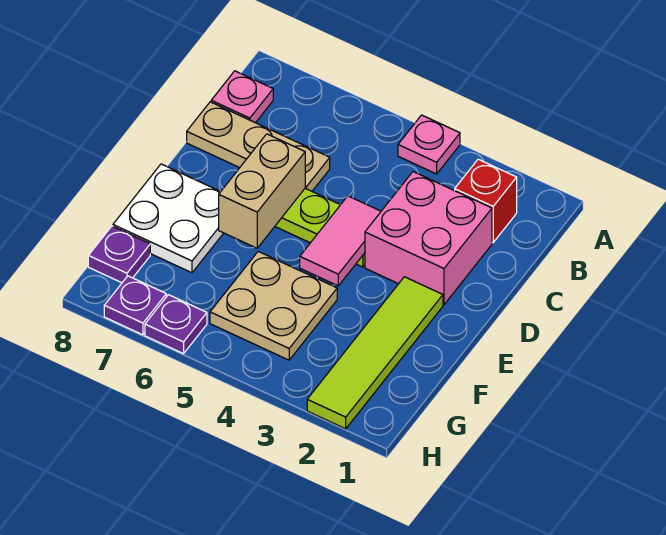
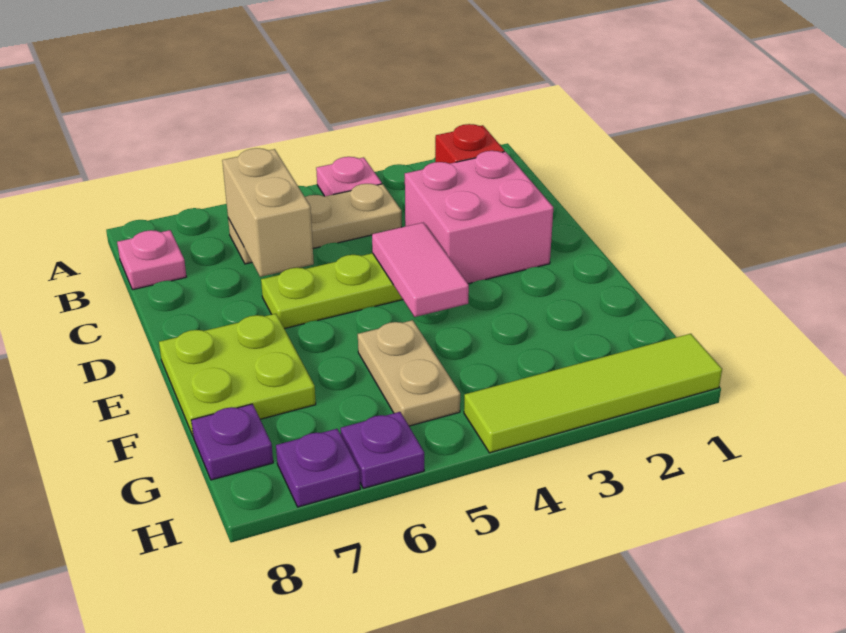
tan plate C6:C8 level 1 -> tan plate B4:B6 level 1
tan brick D6:E6 level 2 -> tan brick B6:C6 level 2
lime tile E2:H2 level 1 -> lime tile H1:H4 level 1
white plate E7:F8 level 1 -> lime plate E7:F8 level 1
tan plate F4:G5 level 1 -> tan plate F5:G5 level 1

